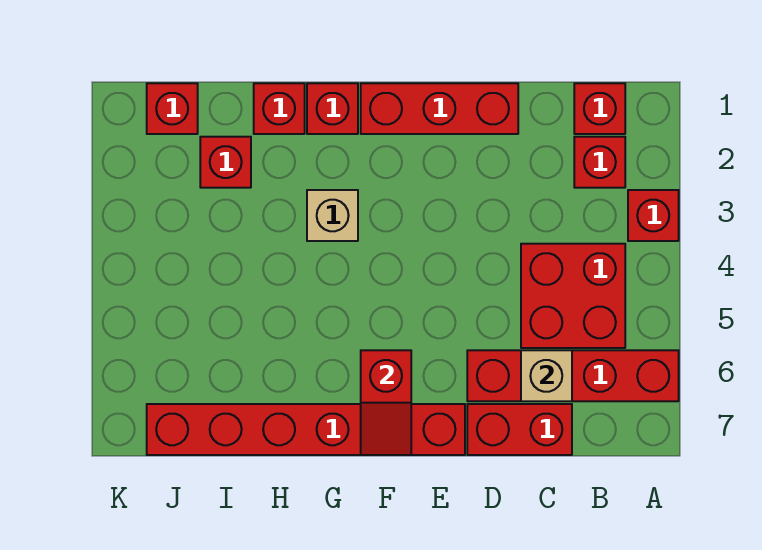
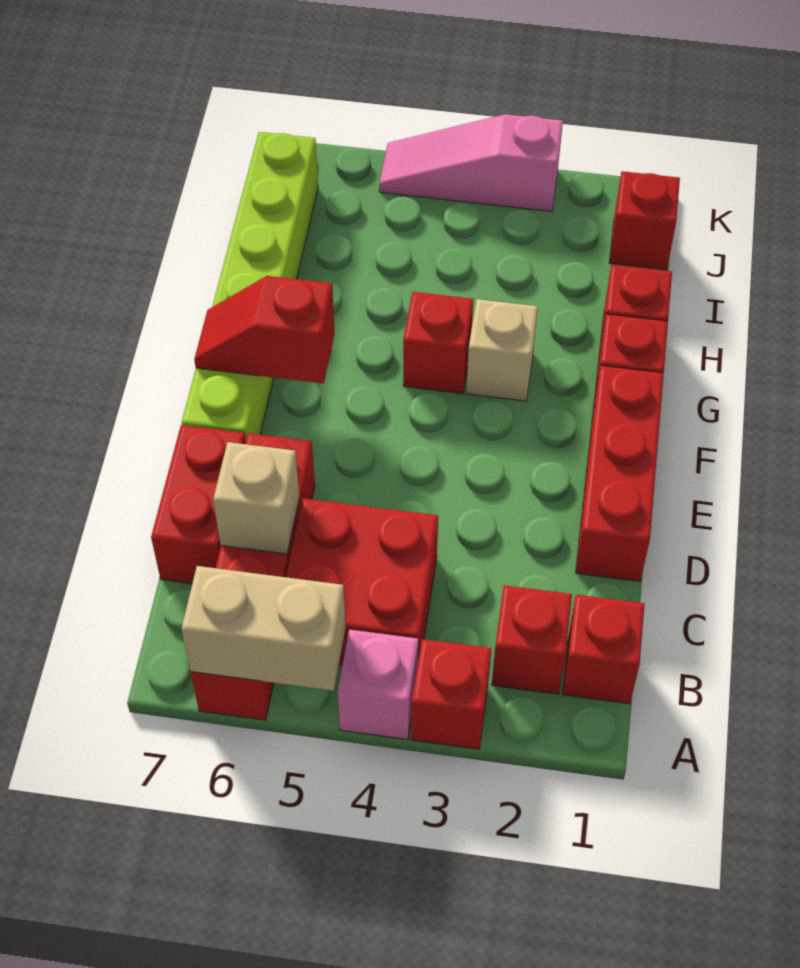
none -> pink brick A4 level 1
none -> tan brick A5:A6 level 2
red brick E7:J7 level 1 -> lime brick E7:J7 level 1
red brick I2 level 1 -> red brick G4 level 1
none -> pink slope K3:K5 level 1 top 3

